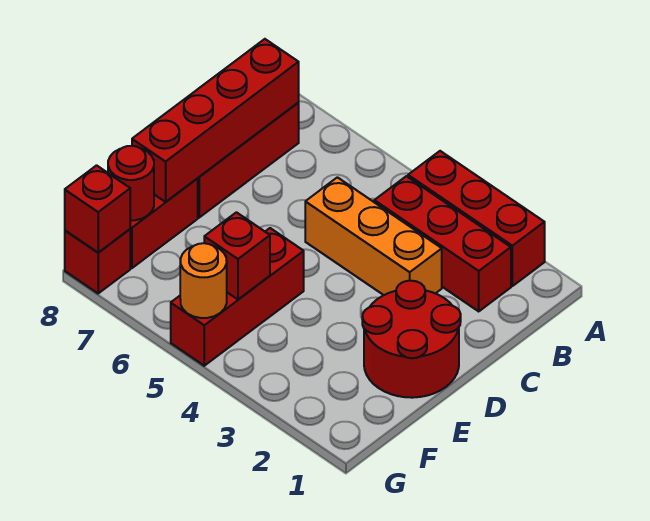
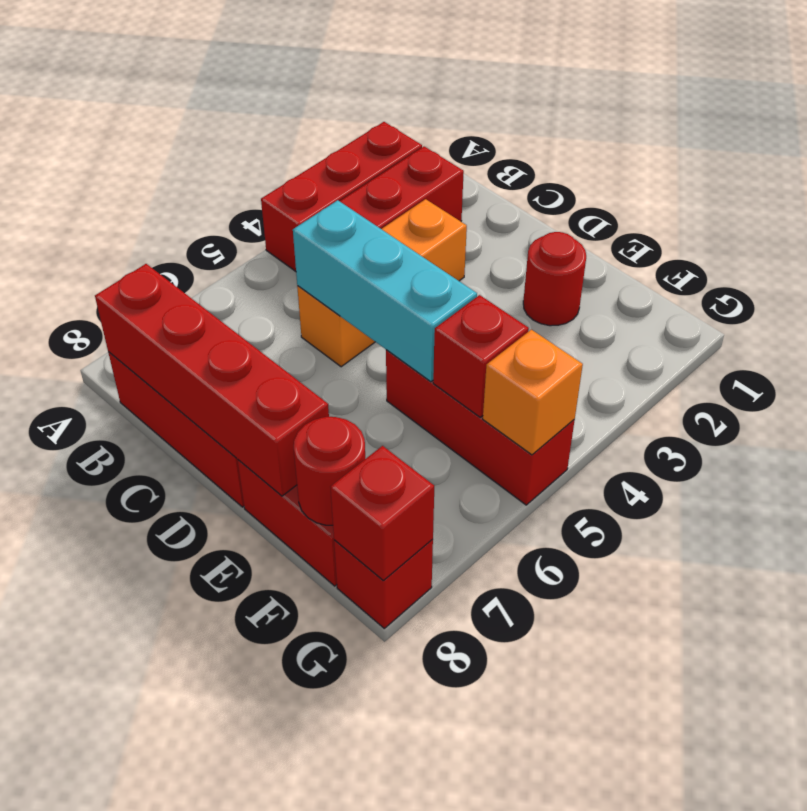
none -> cyan brick C5:E5 level 2
red round brick D1:E2 level 1 -> red round brick E2 level 1
orange round brick G5 level 2 -> orange brick G5 level 2

